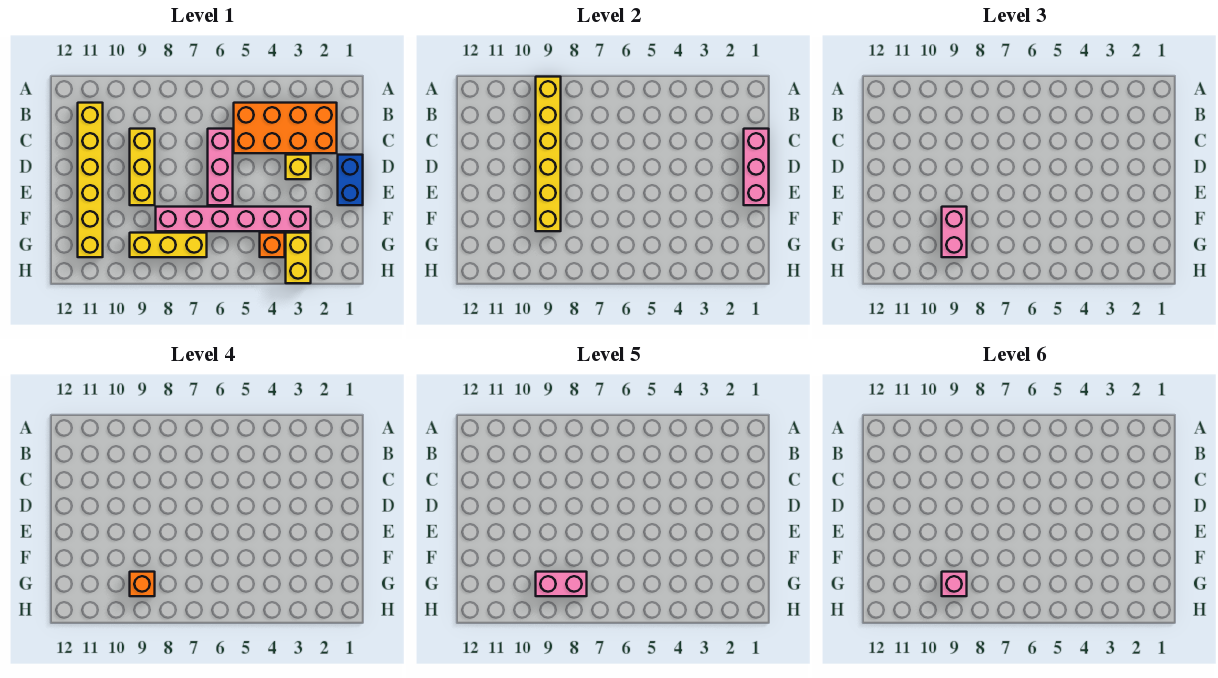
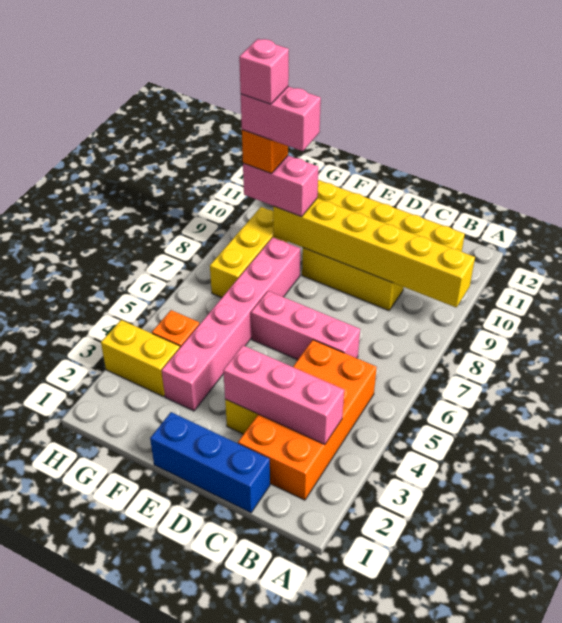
pink brick C1:E1 level 2 -> pink brick B3:D3 level 2
blue brick D1:E1 level 1 -> blue brick C1:E1 level 1
pink brick G8:G9 level 5 -> pink brick F9:G9 level 5

